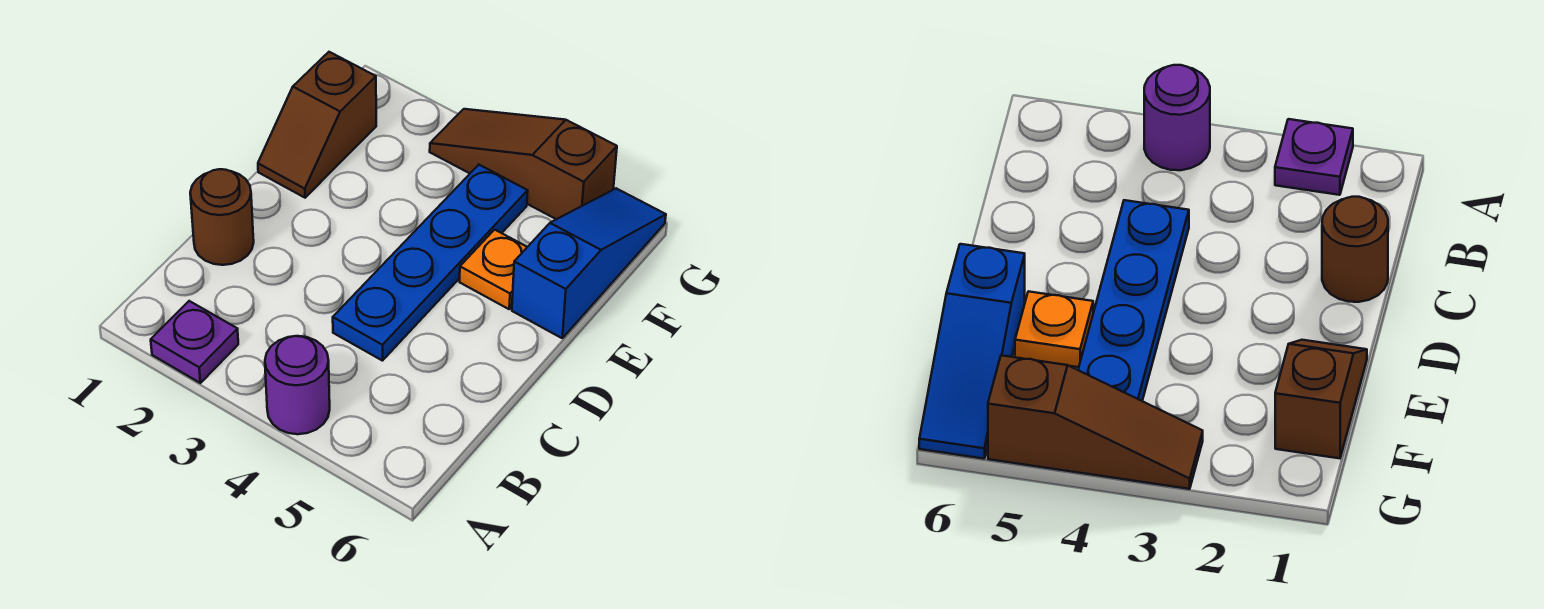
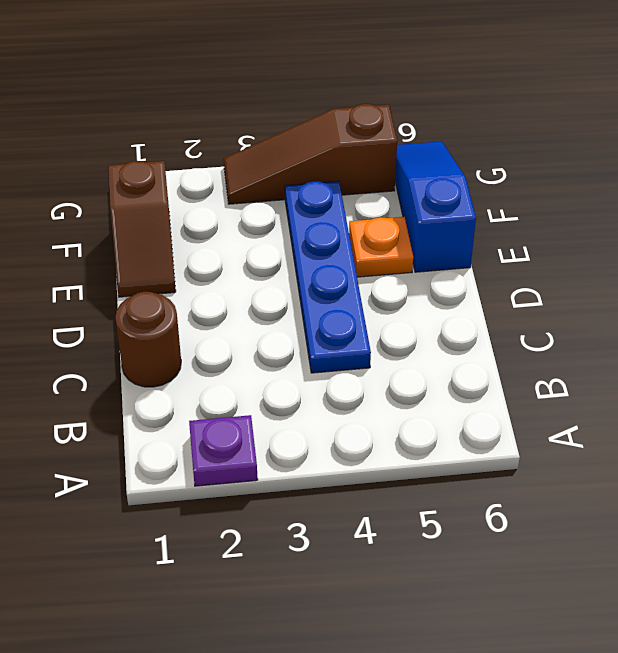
purple round brick A4 level 1 -> none

